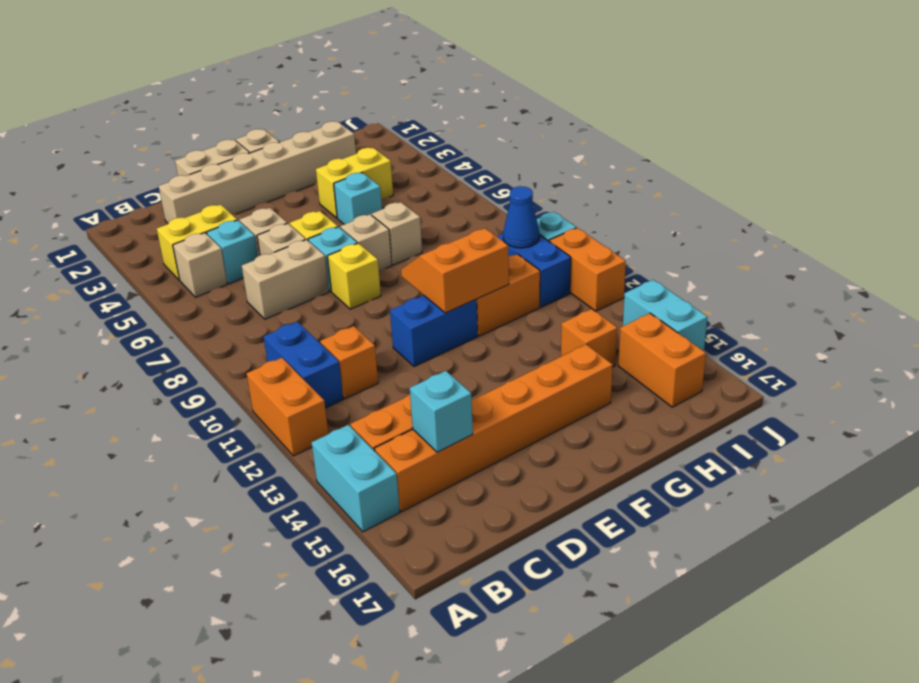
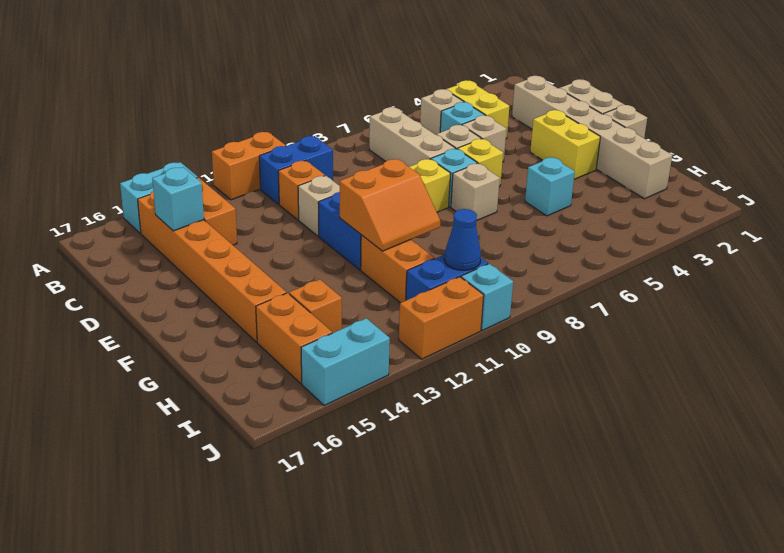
tan brick C7:D7 level 1 -> tan brick B7:D7 level 1
orange slope F10:G11 level 2 top 11 -> orange slope F10:G11 level 2 top F
yellow brick G4:H4 level 1 -> yellow brick E3:F3 level 1
tan brick G7 level 1 -> tan brick D11 level 1
orange brick I15:I16 level 1 -> orange brick H15:I15 level 1

